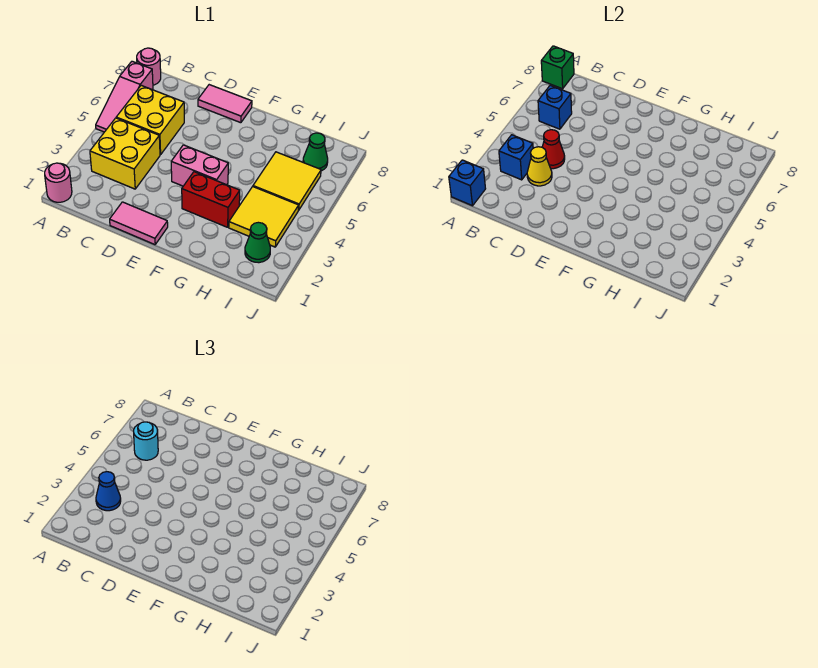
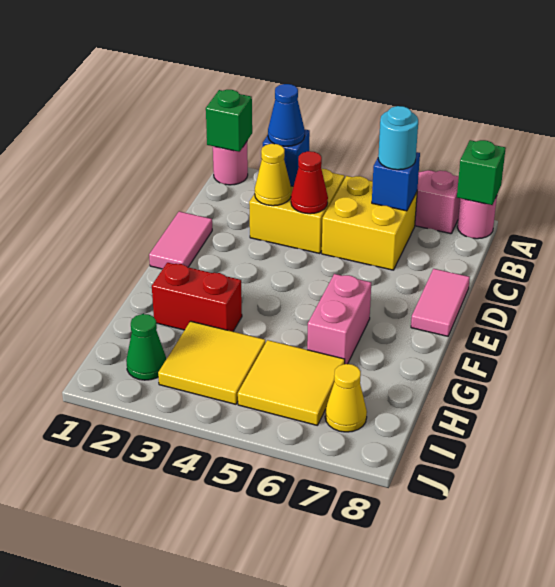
blue brick A1 level 2 -> green brick A1 level 2
pink brick E4:F4 level 1 -> pink brick F6:G6 level 1
red brick F3:G3 level 1 -> red brick G2:G3 level 1
green cone I7 level 1 -> yellow cone I7 level 1

